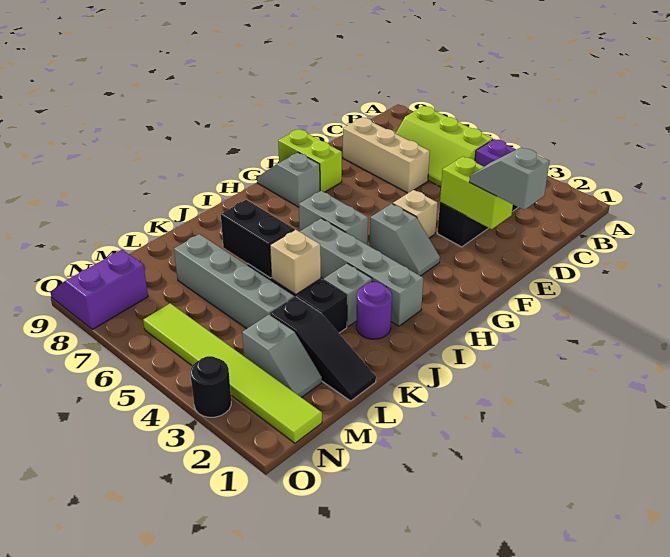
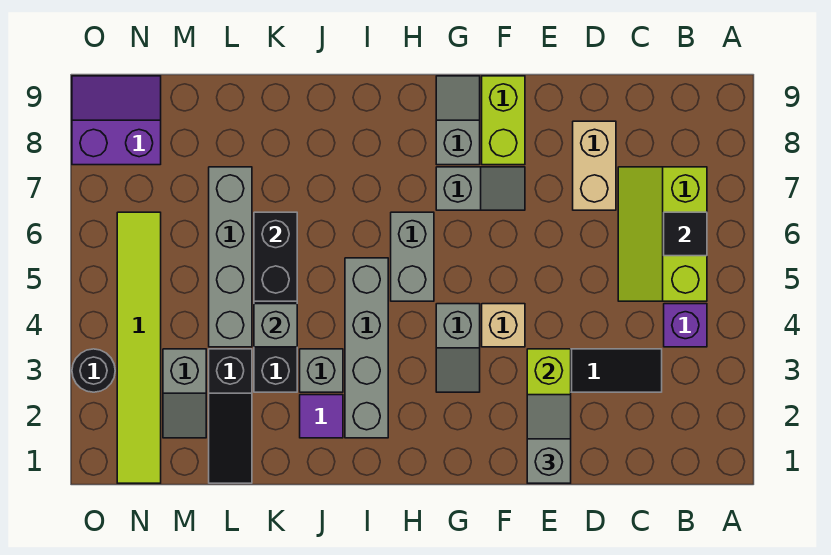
none -> black tile B6 level 2
tan brick D6:D8 level 1 -> tan brick D7:D8 level 1
none -> grey slope F7:G7 level 1 top G
purple round brick J2 level 1 -> purple tile J2 level 1
tan brick K4 level 2 -> grey brick K4 level 2

